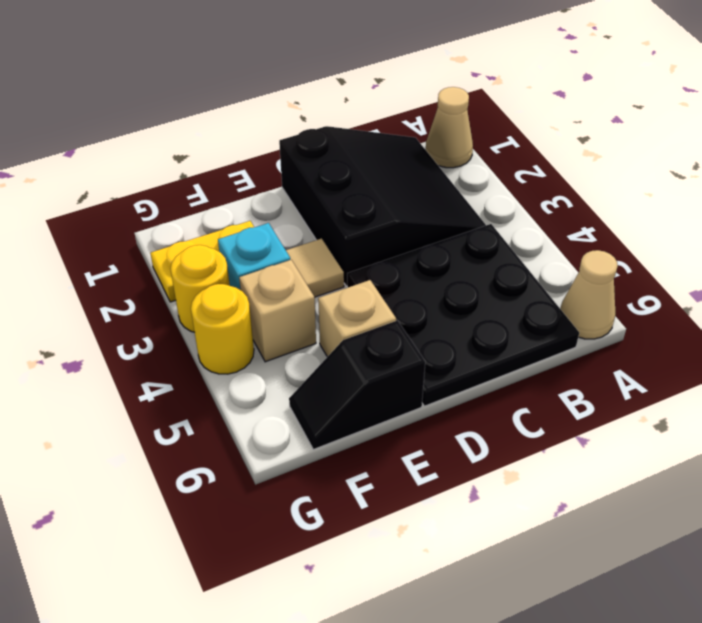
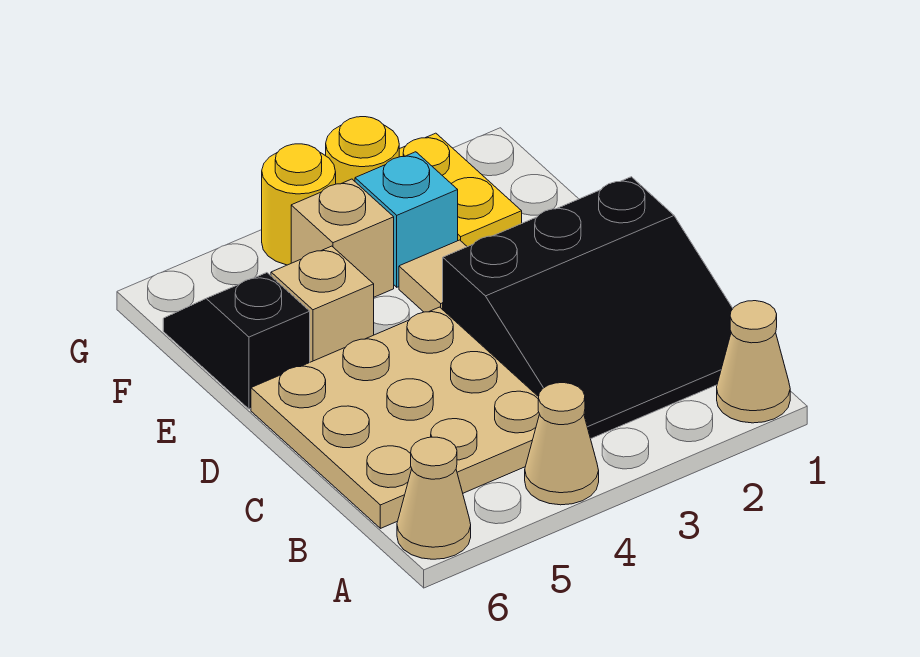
none -> tan cone A4 level 1
black plate B4:D6 level 1 -> tan plate B4:D6 level 1

